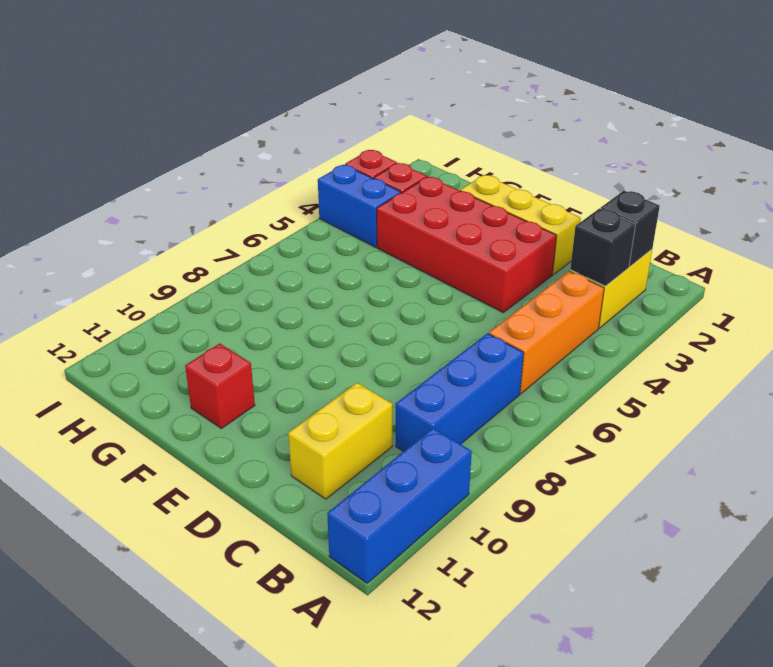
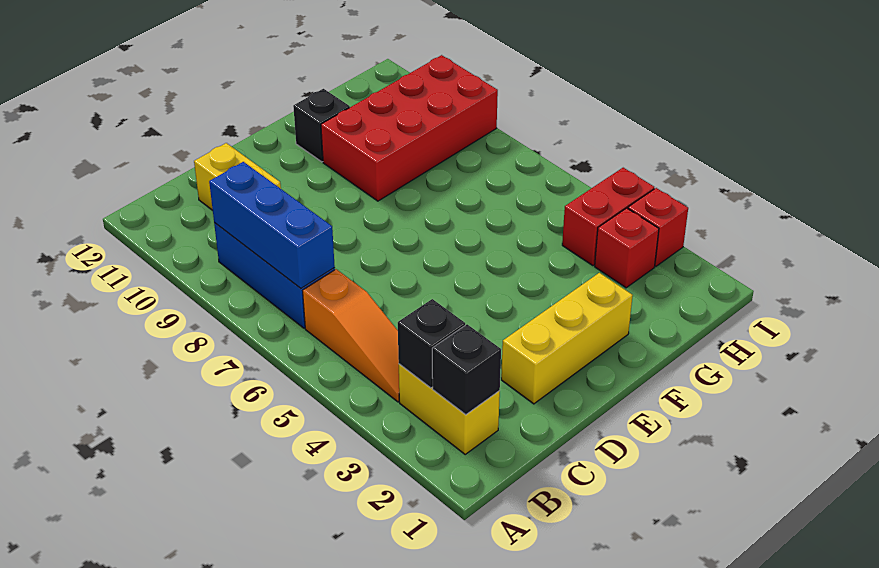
blue brick A10:A12 level 1 -> blue brick B7:B9 level 2
orange brick B4:B6 level 1 -> orange slope B4:B6 level 1 top 6
red brick D3:G4 level 1 -> red brick F9:I10 level 1
red brick F11 level 1 -> black brick F11 level 1
blue brick H4:I4 level 1 -> red brick H4:I4 level 1

